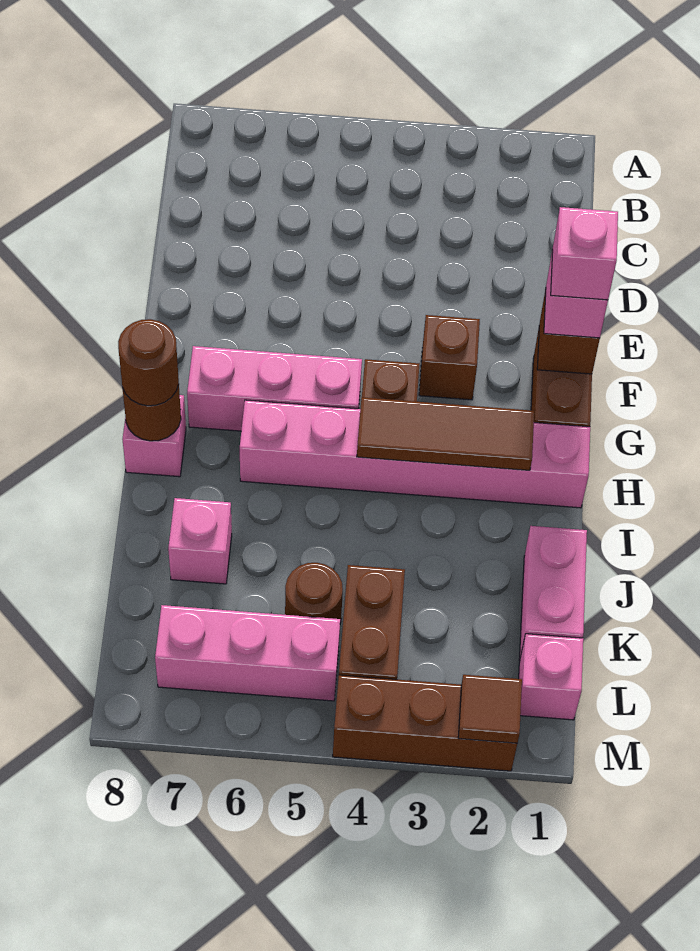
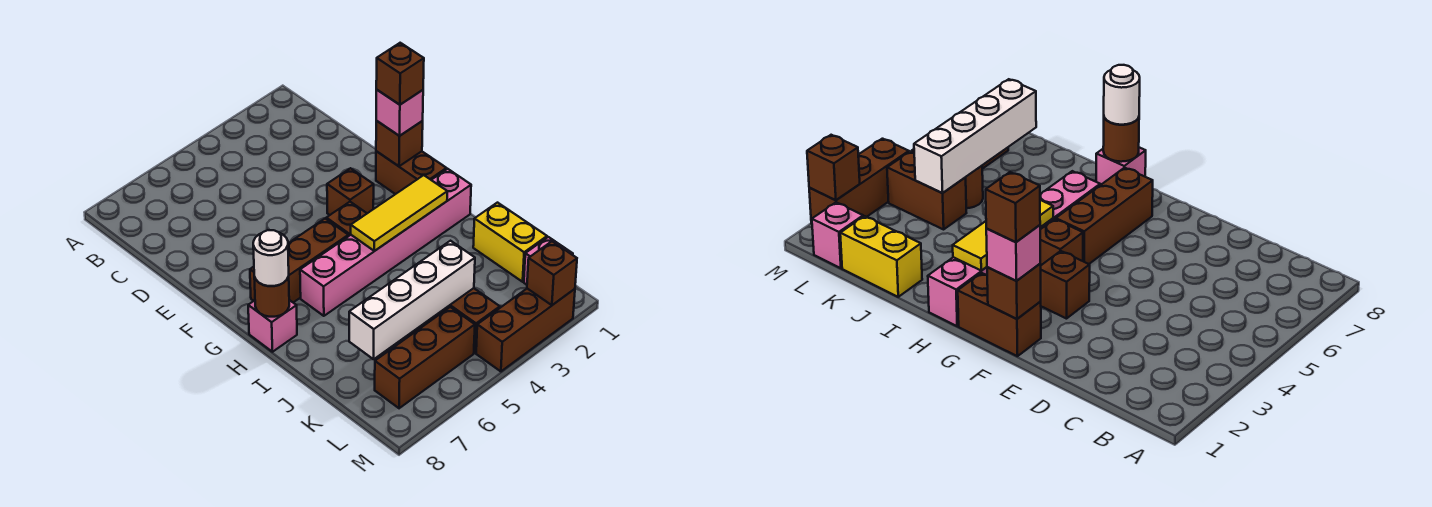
pink brick F1 level 4 -> brown brick F1 level 4
pink brick G5:G7 level 1 -> brown brick G5:G7 level 1
brown tile H2:H4 level 2 -> yellow tile H2:H4 level 2
brown round brick H8 level 3 -> white round brick H8 level 3
pink brick J1:K1 level 1 -> yellow brick J1:K1 level 1
pink brick J7 level 1 -> none
none -> white brick K4:K7 level 2
pink brick L5:L7 level 1 -> brown brick L5:L7 level 1
brown tile M2 level 2 -> brown brick M2 level 2

